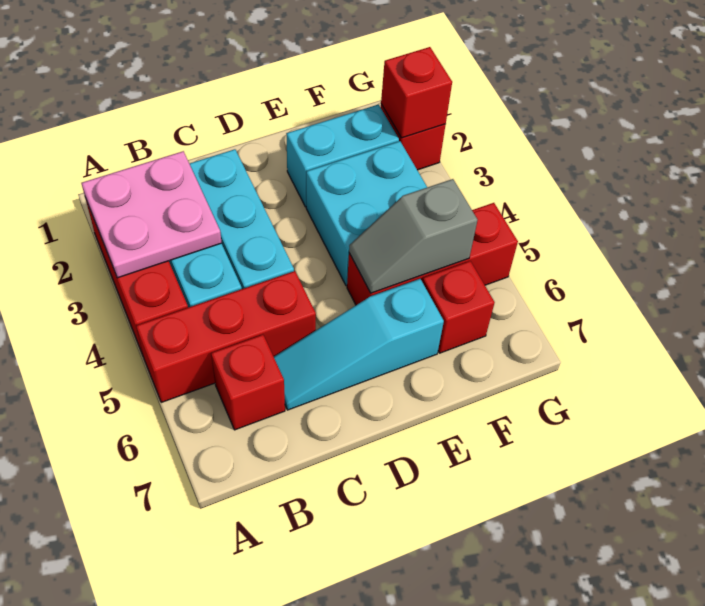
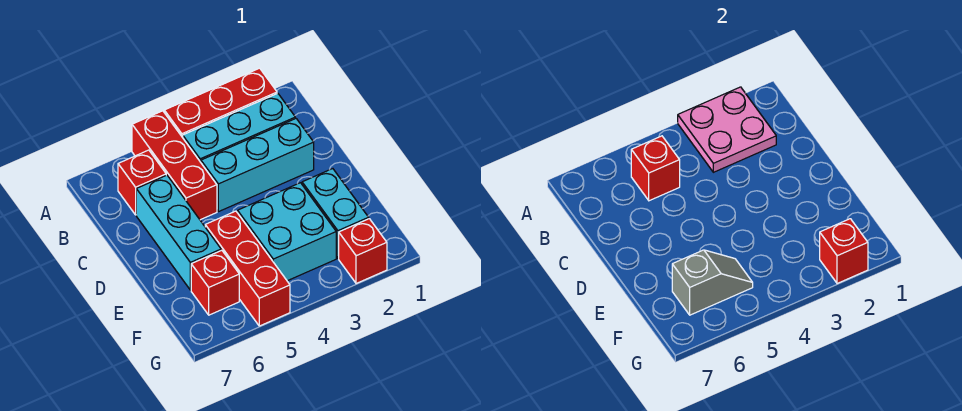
none -> red brick B5 level 2
cyan slope C6:E6 level 1 top E -> cyan brick C6:E6 level 1
grey slope E5:F5 level 2 top F -> grey slope F5:F6 level 2 top 6

